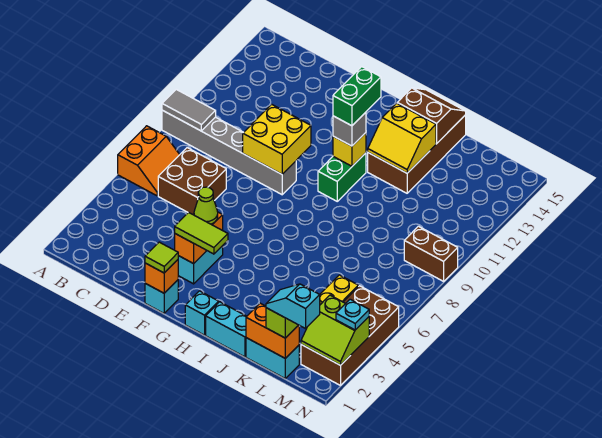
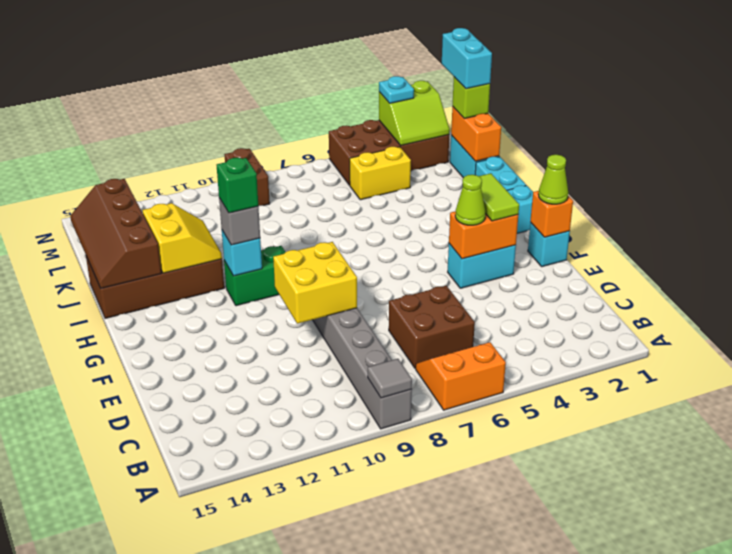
grey tile A9:B9 level 2 -> grey tile A9 level 2
lime tile F1 level 3 -> lime cone F1 level 3
yellow brick H11 level 2 -> cyan brick H11 level 2
green brick H11:H12 level 4 -> green brick H11 level 4
brown slope I14:J15 level 2 top 14 -> brown slope I14:L15 level 2 top 14
cyan slope L1:M1 level 4 top M -> cyan brick L1:M1 level 4
lime slope M2:N3 level 2 top 3 -> lime slope M2:N3 level 2 top N

